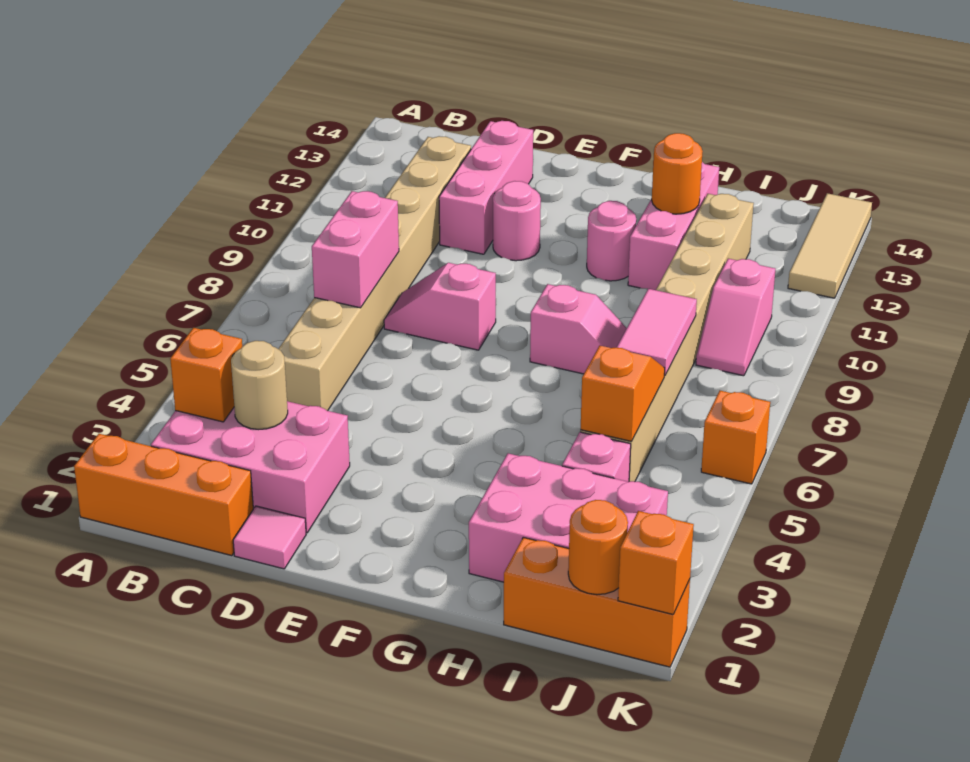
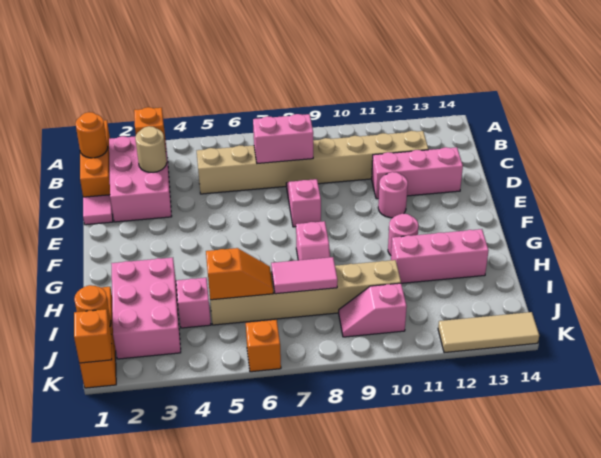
orange round brick H12 level 2 -> orange round brick B1 level 2
tan brick I5:I12 level 1 -> tan brick I5:I10 level 1

